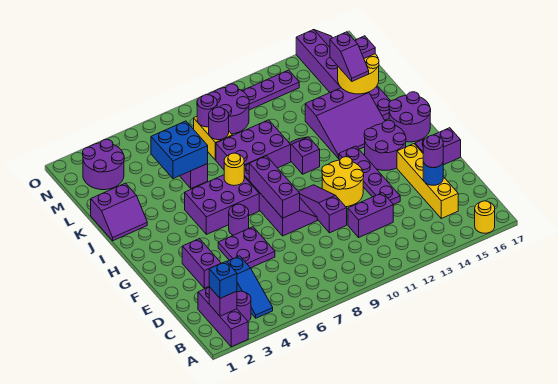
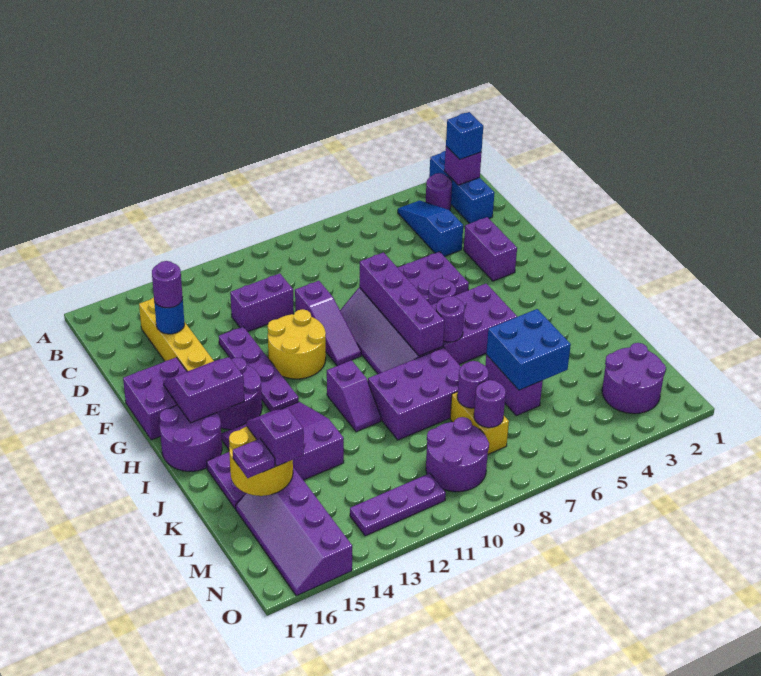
purple brick A2:C2 level 1 -> blue brick A2:C2 level 1
yellow round brick A16 level 1 -> none
purple brick F8:H8 level 2 -> purple brick F8:I8 level 2
purple brick F16:F17 level 1 -> purple brick F16:G17 level 1
yellow round brick I7 level 2 -> purple round brick I7 level 2
purple slope J1:K2 level 1 top K -> purple slope G15:H16 level 2 top H

